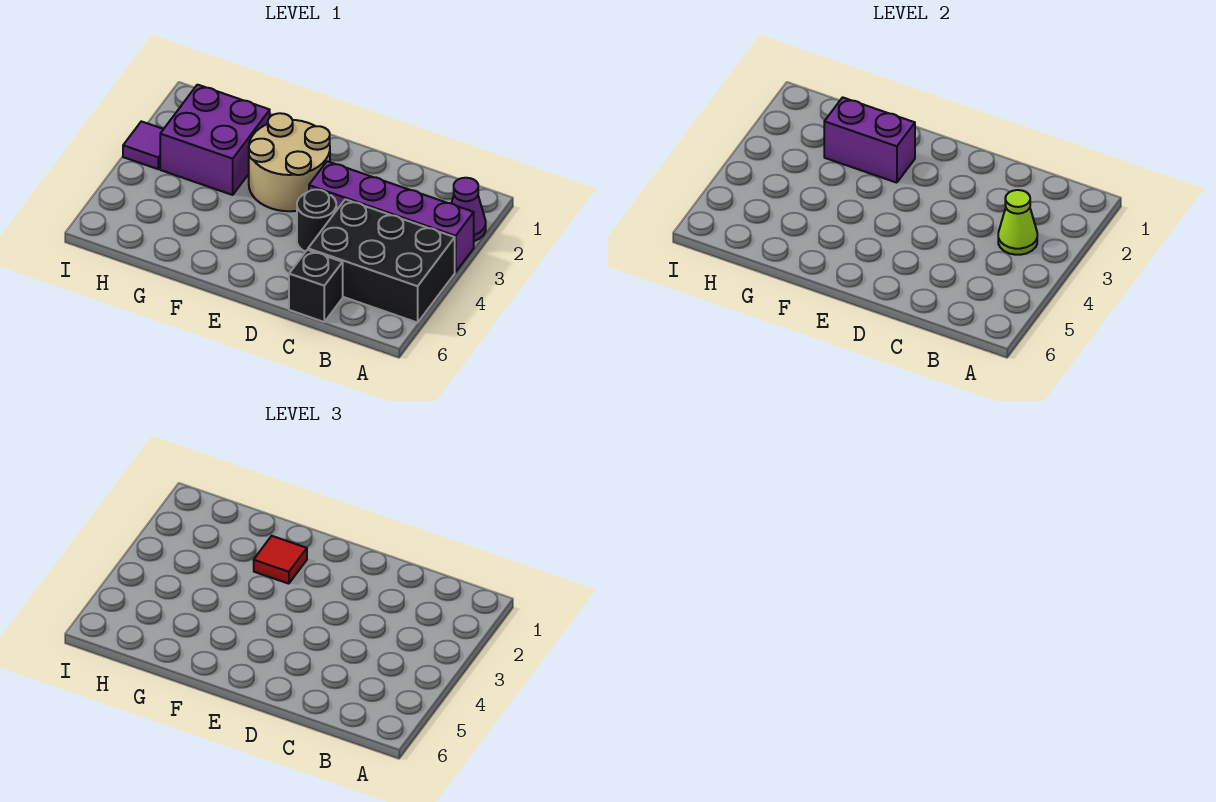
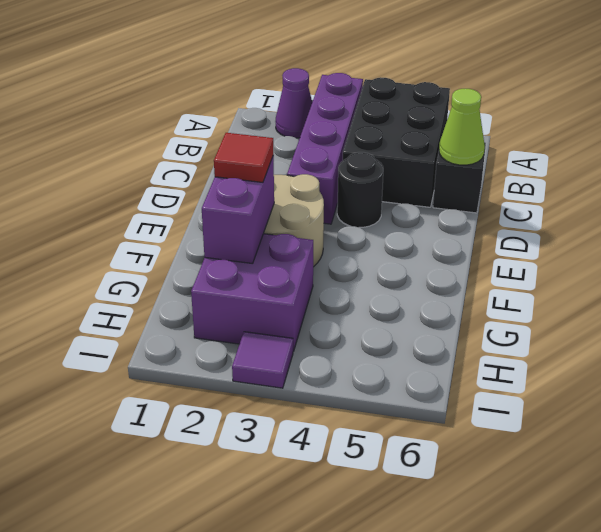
lime cone B3 level 2 -> lime cone C6 level 2

